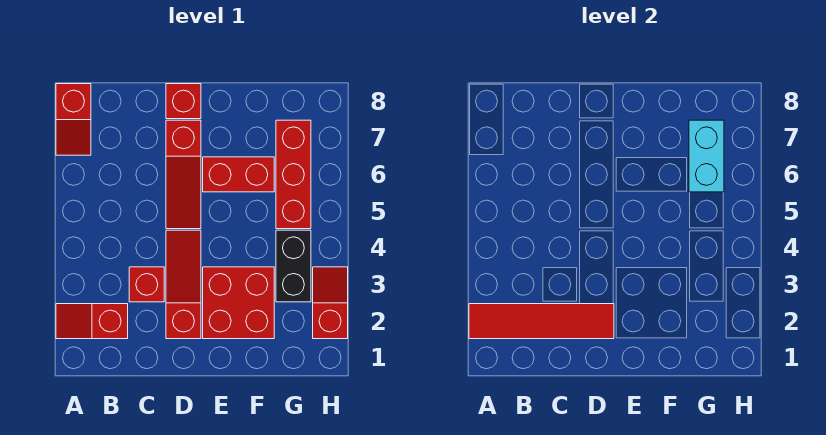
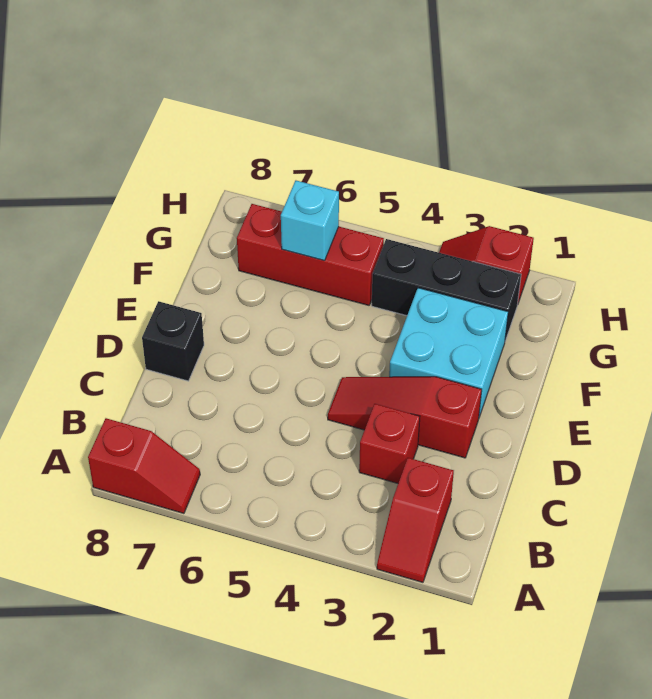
red tile A2:D2 level 2 -> none
red slope D5:D7 level 1 top 7 -> none
red brick D8 level 1 -> black brick D8 level 1
red brick E2:F3 level 1 -> cyan brick E2:F3 level 1
red brick E6:F6 level 1 -> none
black brick G3:G4 level 1 -> black brick G2:G4 level 1
cyan brick G6:G7 level 2 -> cyan brick G6 level 2

